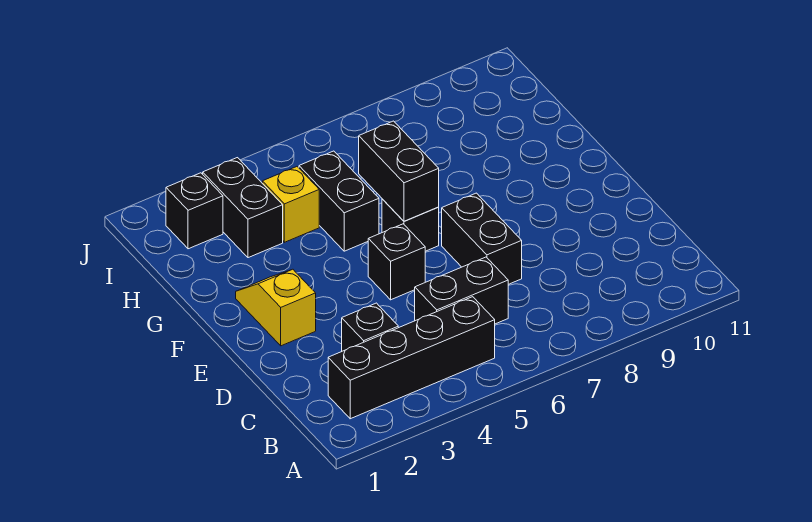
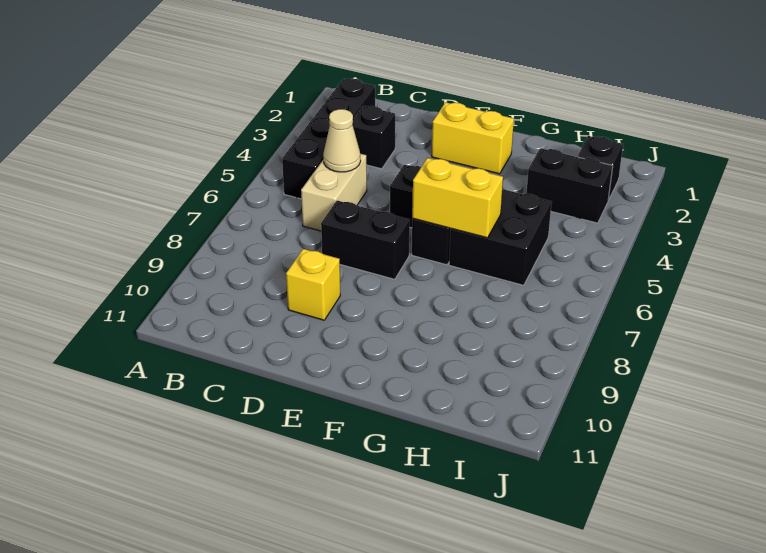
black brick C5:C6 level 1 -> tan brick C5:C6 level 1
none -> tan cone C5 level 2
yellow slope E2:F2 level 1 top E -> yellow brick E2:F2 level 1
black brick F6:G6 level 2 -> yellow brick F6:G6 level 2
black brick G5:H5 level 1 -> black brick G5:H6 level 1
yellow brick H4 level 1 -> yellow brick D9 level 1

